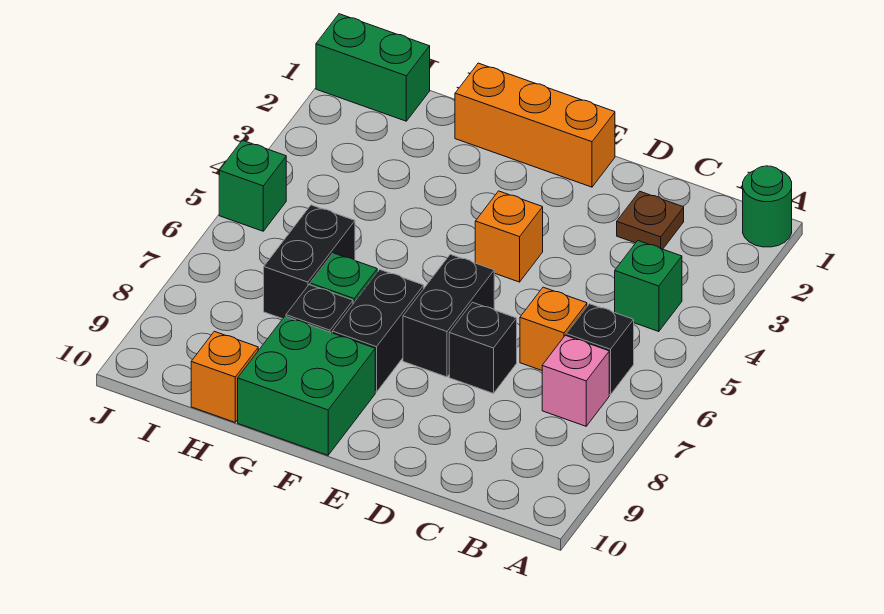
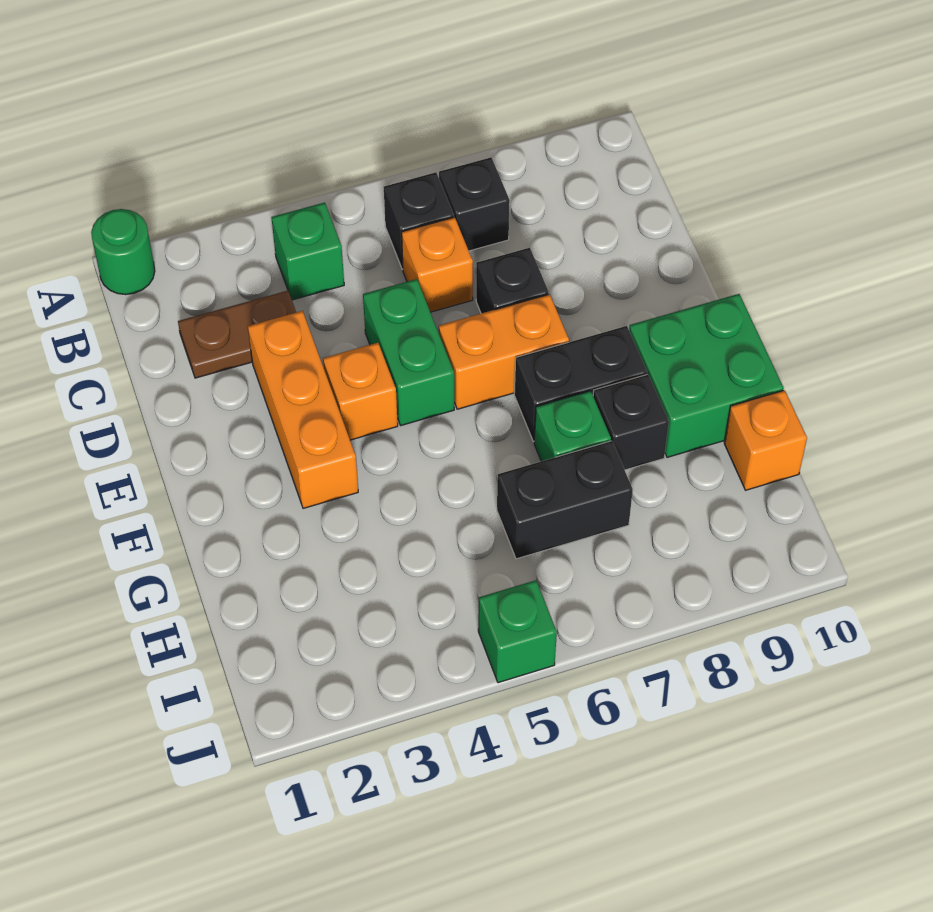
pink brick B7 level 1 -> black brick B7 level 1
brown plate C2 level 1 -> brown plate C2:C3 level 1
orange brick E1:G1 level 1 -> orange brick D3:F3 level 1
black brick E6:E7 level 1 -> orange brick E6:E7 level 1
green brick I1:J1 level 1 -> green brick D5:E5 level 1

